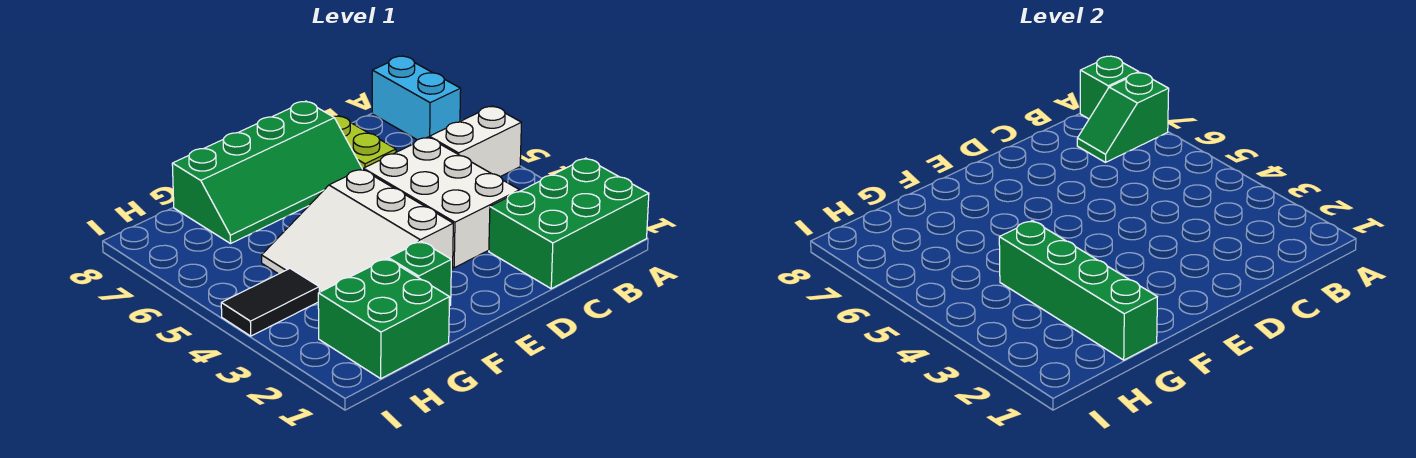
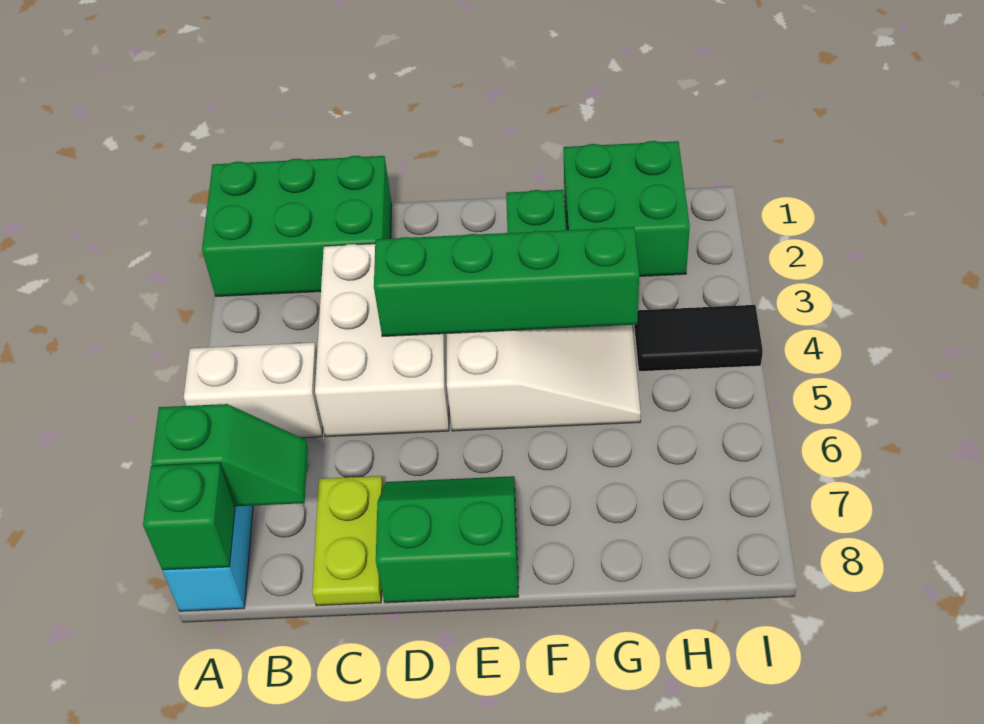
green slope D7:G8 level 1 top 8 -> green slope D7:E8 level 1 top 8
green brick G1:G4 level 2 -> green brick D4:G4 level 2

